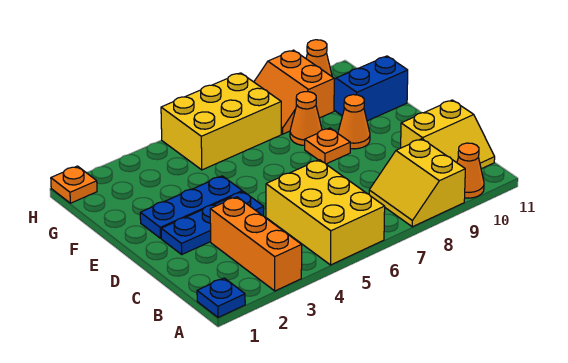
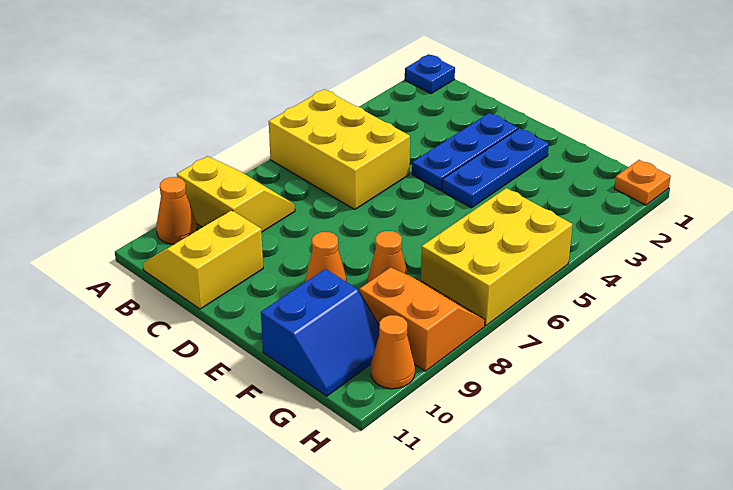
orange brick A3:C3 level 1 -> none
orange plate E8 level 1 -> none

